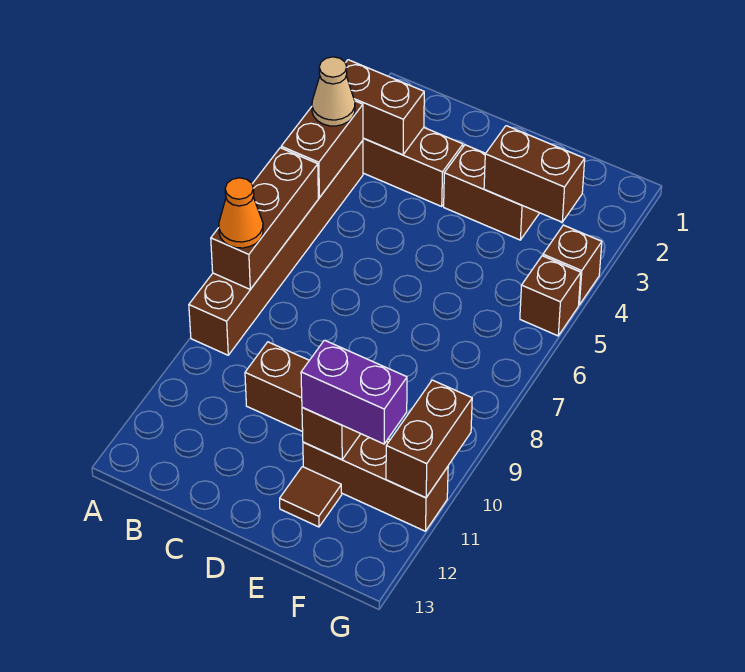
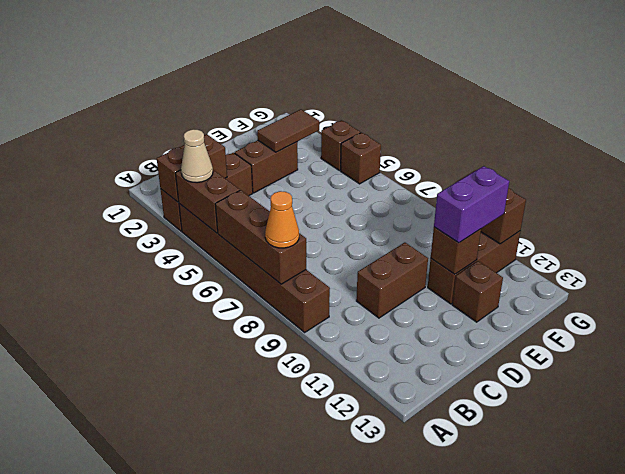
brown brick E3:F3 level 2 -> brown tile E3:F3 level 2
brown tile E12 level 1 -> brown brick E12 level 1

